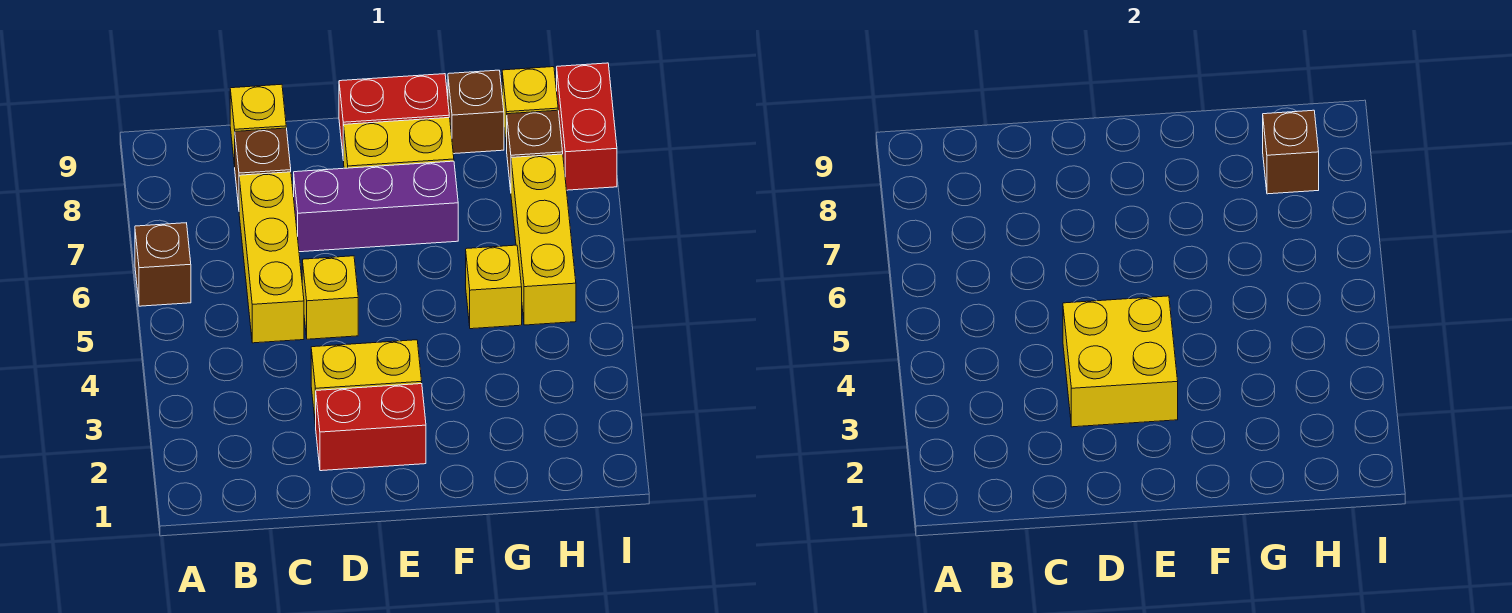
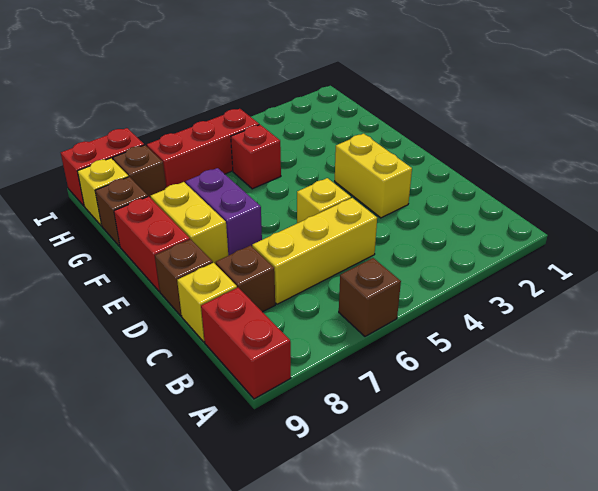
red brick D2:E2 level 1 -> red brick A9:B9 level 1
yellow brick D3:E4 level 2 -> none
purple brick D7:F7 level 1 -> purple brick E7:F7 level 1
yellow brick G5 level 1 -> red brick G5 level 1
yellow brick H5:H7 level 1 -> red brick H5:H7 level 1
brown brick H8 level 2 -> brown brick D9 level 1

